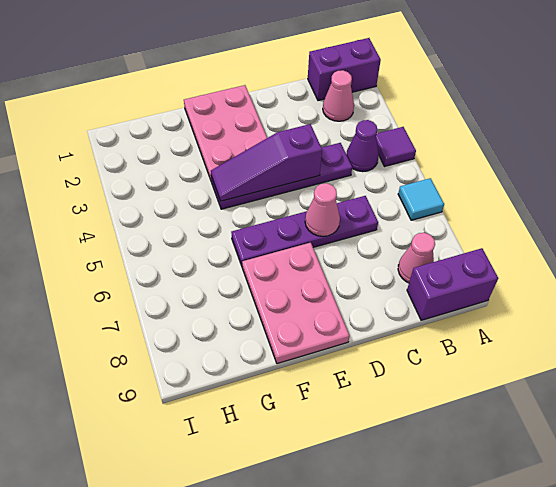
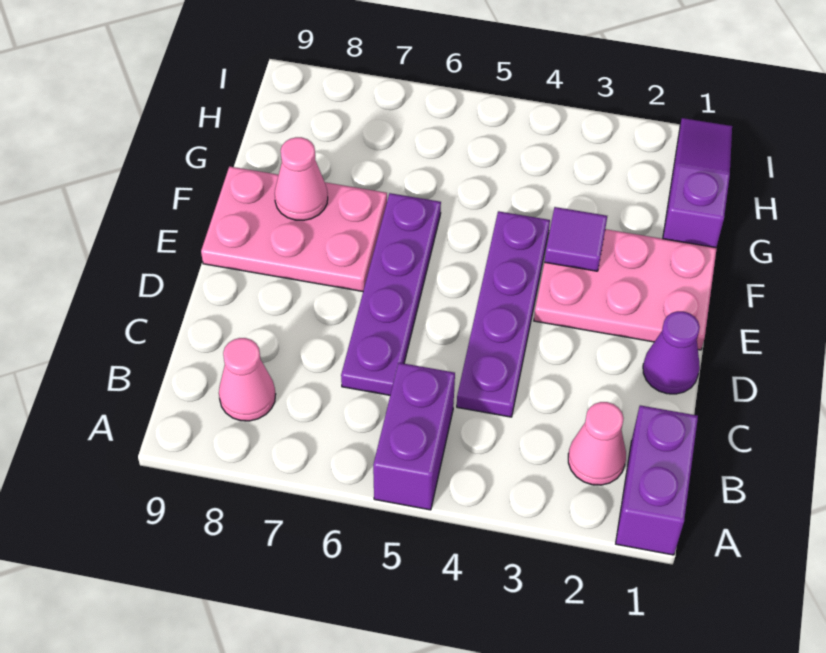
purple tile A4 level 1 -> purple tile F3 level 2
cyan tile A6 level 1 -> none
purple brick A9:B9 level 1 -> purple brick A5:B5 level 1
purple cone B4 level 1 -> purple cone D1 level 1
purple slope D4:F4 level 2 top D -> purple slope G1:I1 level 1 top G
pink cone D6 level 2 -> pink cone F8 level 2

